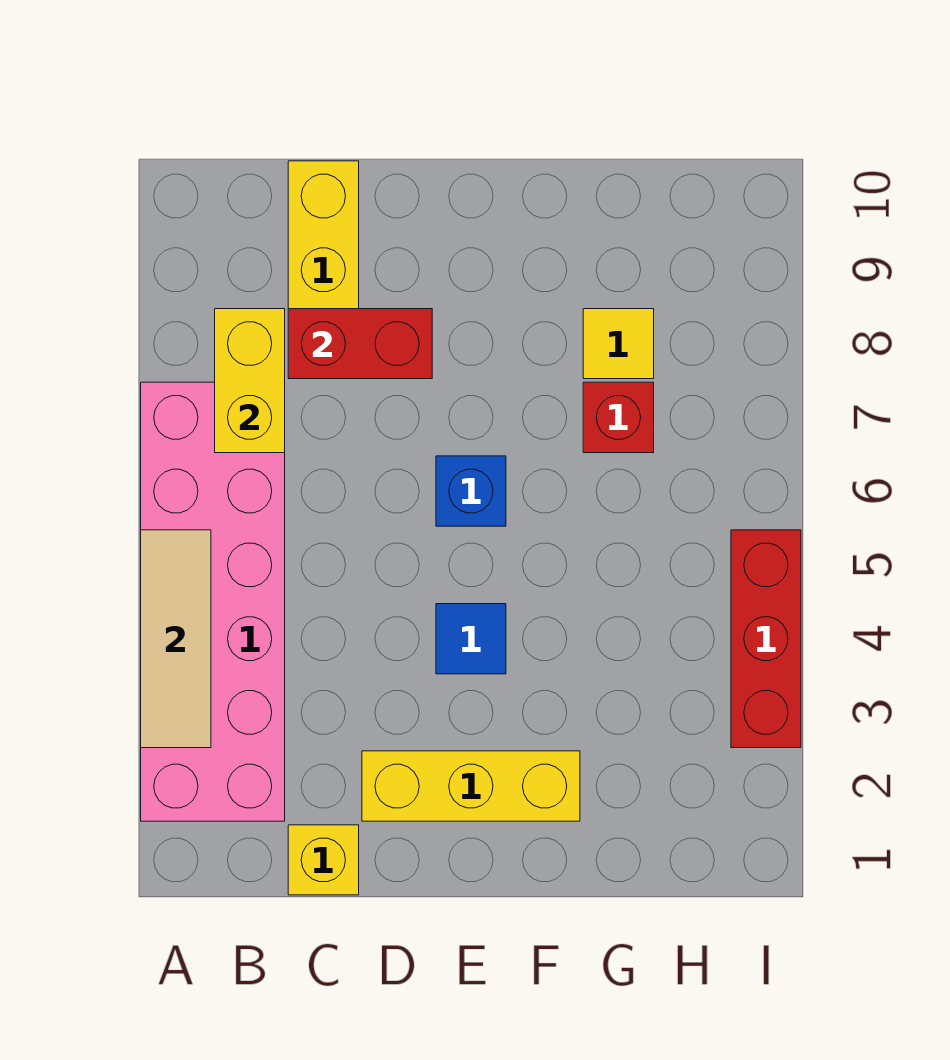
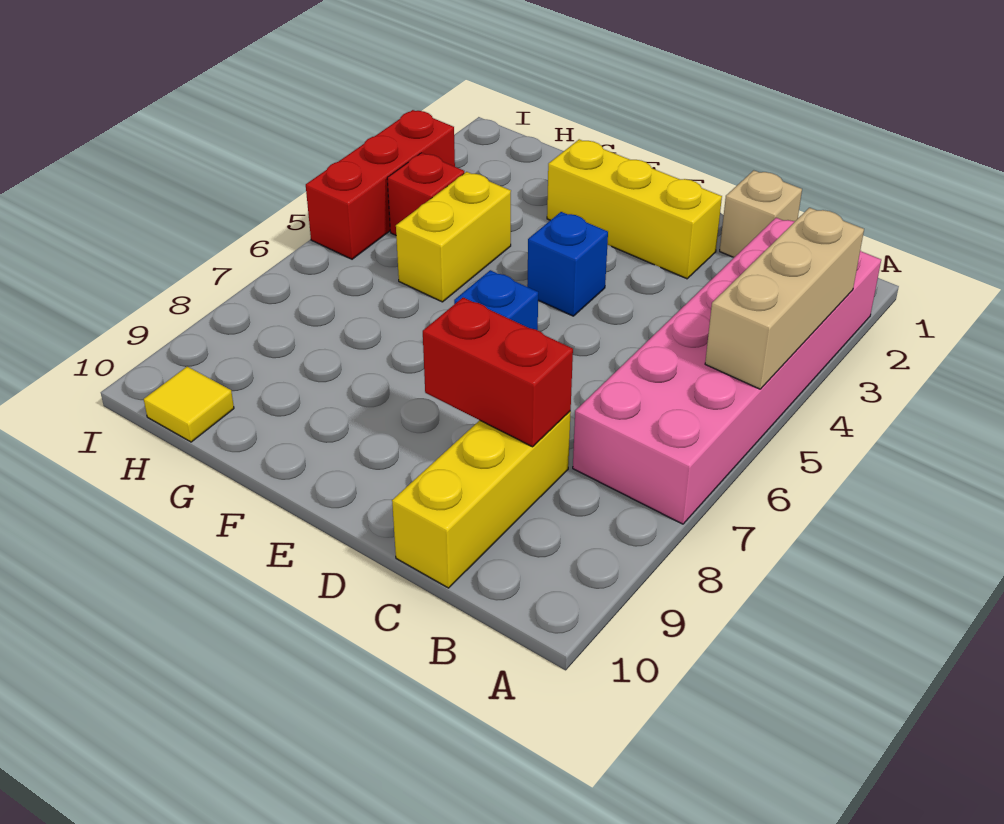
tan tile A3:A5 level 2 -> tan brick A3:A5 level 2
yellow brick B7:B8 level 2 -> yellow brick G4:G5 level 1
yellow brick C1 level 1 -> tan brick C1 level 1
blue tile E4 level 1 -> blue brick E4 level 1
red brick G7 level 1 -> red brick H4 level 1
yellow tile G8 level 1 -> yellow tile H10 level 1

